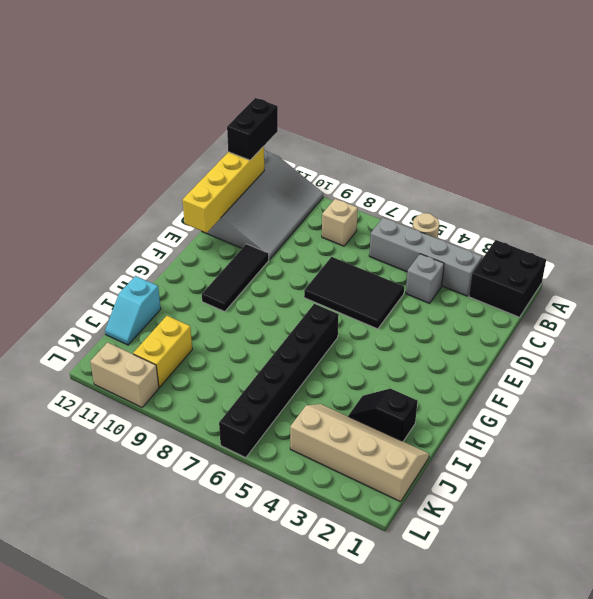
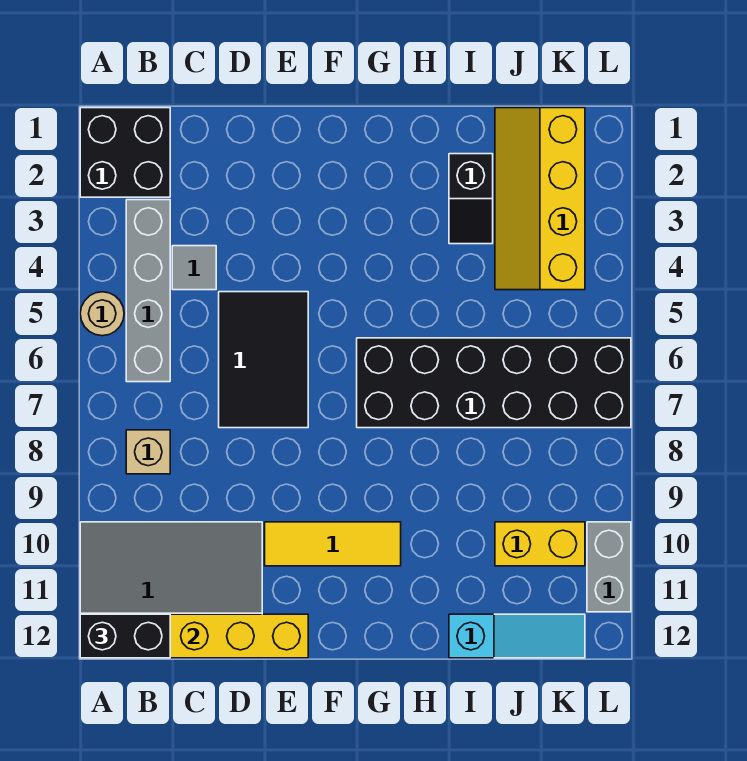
grey brick C4 level 1 -> grey tile C4 level 1
black tile E10:G10 level 1 -> yellow tile E10:G10 level 1
black brick G6:L6 level 1 -> black brick G6:L7 level 1
cyan slope I12:J12 level 1 top I -> cyan slope I12:K12 level 1 top I
tan slope J1:K4 level 1 top K -> yellow slope J1:K4 level 1 top K
tan brick L10:L11 level 1 -> grey brick L10:L11 level 1

